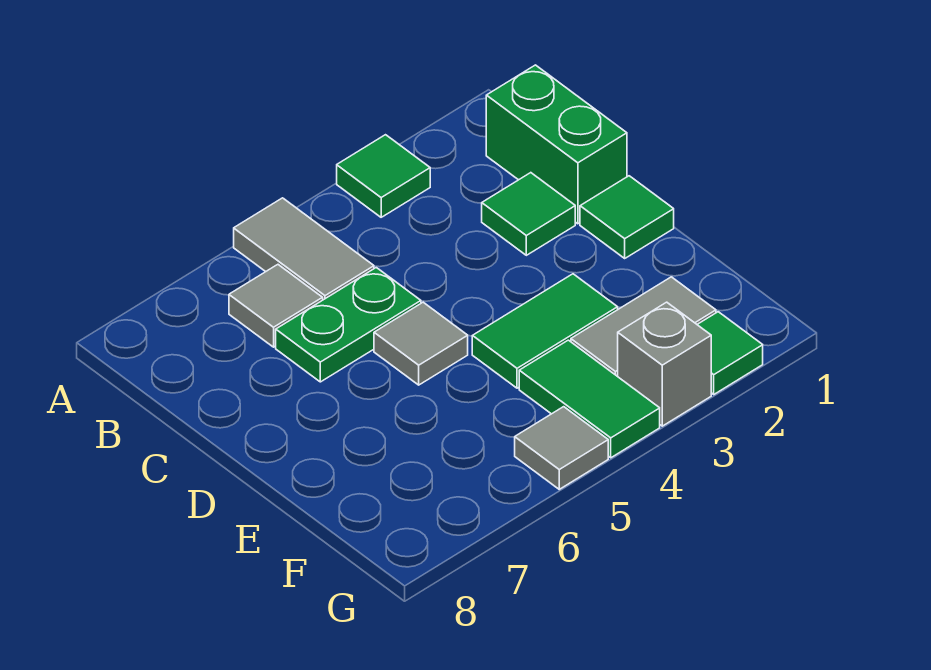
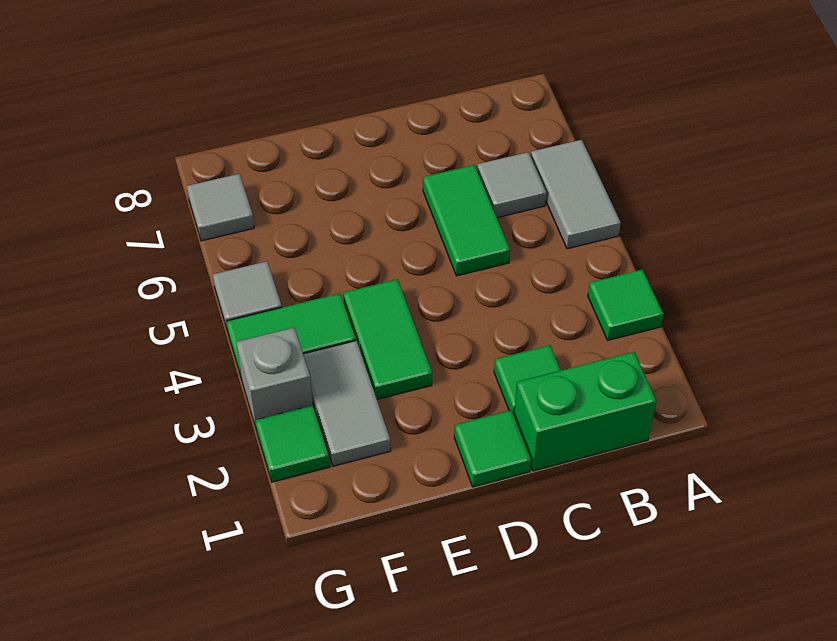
grey tile A5:B5 level 1 -> grey tile A5:A6 level 1
green plate C5:C6 level 1 -> green tile C5:C6 level 1
grey tile D5 level 1 -> grey tile G7 level 1

